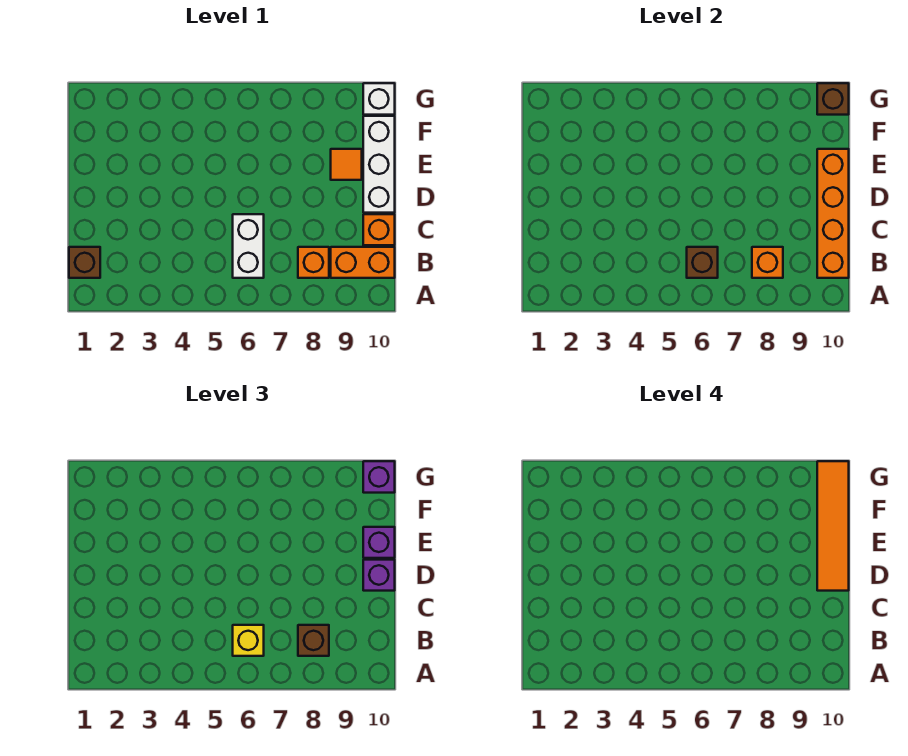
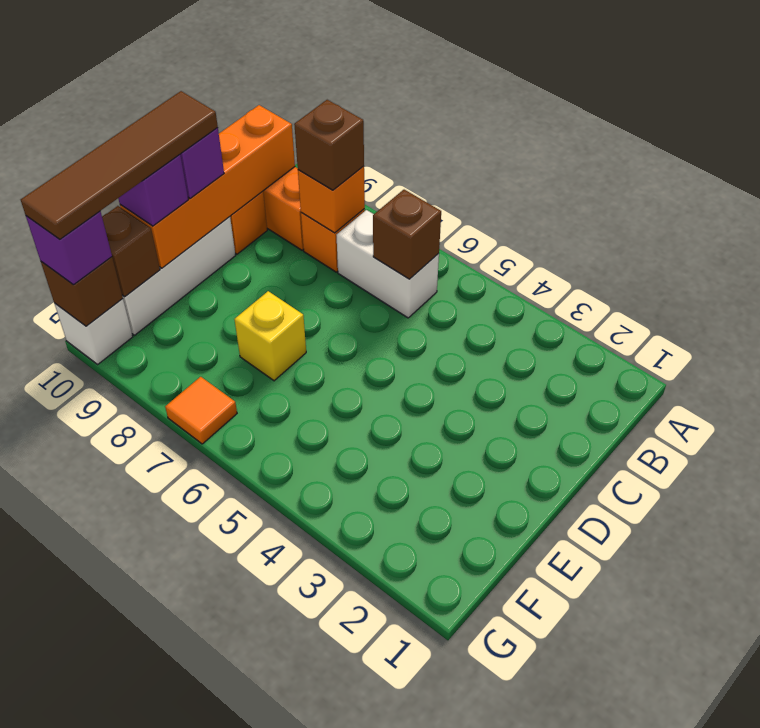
brown brick B1 level 1 -> brown brick F10 level 2
white brick B6:C6 level 1 -> white brick B6:B7 level 1
yellow brick B6 level 3 -> yellow brick E7 level 1
orange tile D10:G10 level 4 -> brown tile D10:G10 level 4
orange tile E9 level 1 -> orange tile G7 level 1

